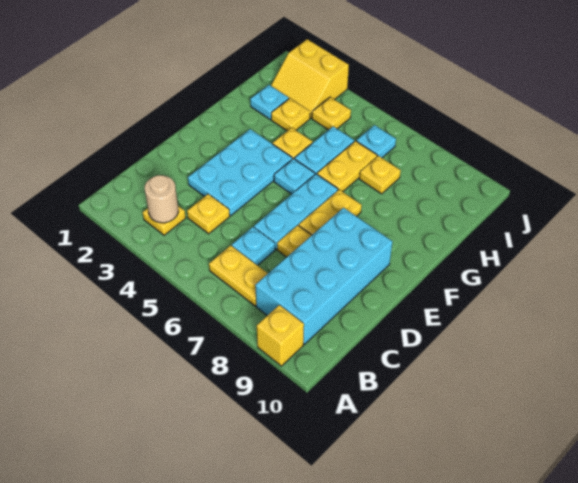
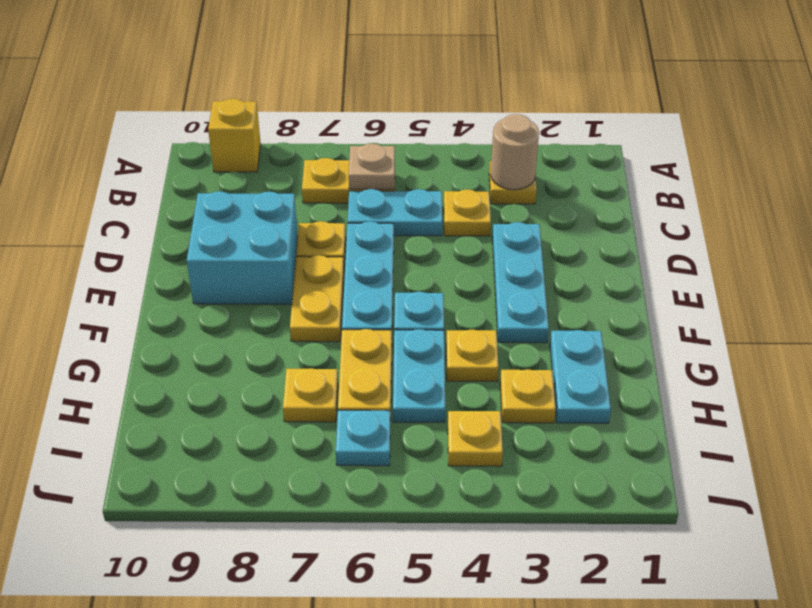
none -> tan plate B6 level 2
cyan brick B8:E9 level 1 -> cyan brick D8:E9 level 1
cyan plate C6 level 1 -> cyan plate C5:C6 level 1
cyan plate D3:F4 level 1 -> cyan plate D3:F3 level 1
cyan plate H2 level 1 -> cyan plate G2:H2 level 1
yellow slope I2:J3 level 1 top J -> none

